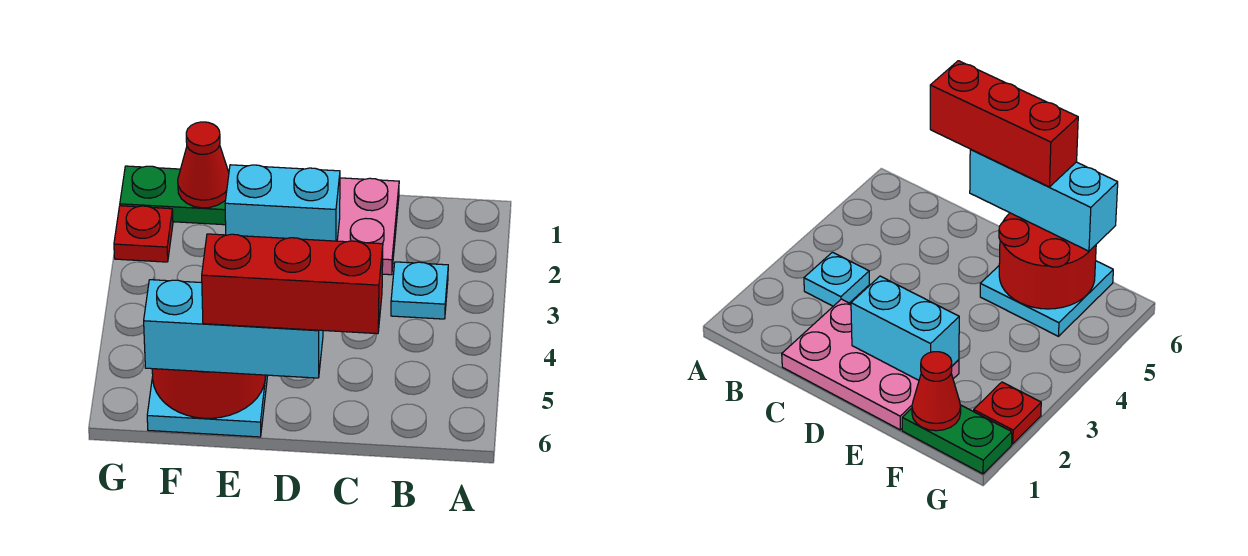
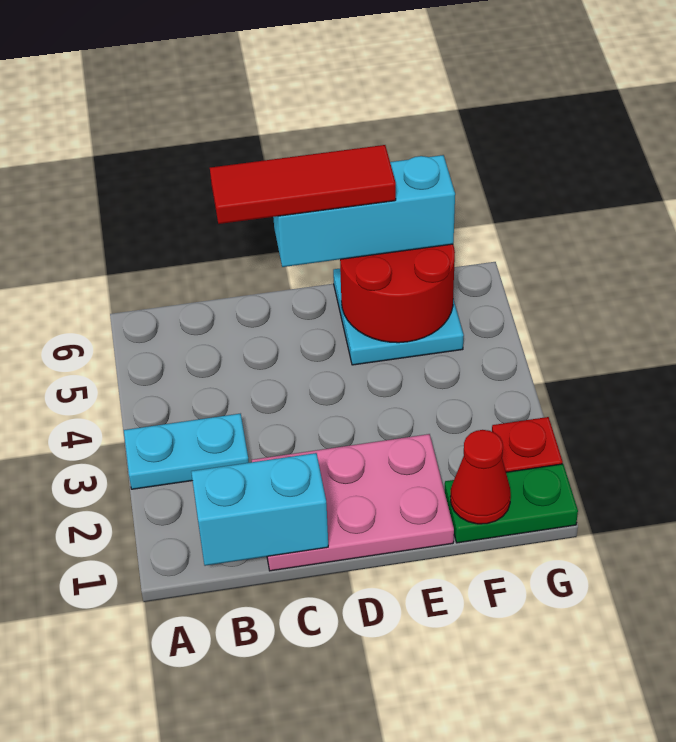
cyan plate B3 level 1 -> cyan plate A3:B3 level 1
red brick C6:E6 level 4 -> red tile C6:E6 level 4
cyan brick D2:E2 level 2 -> cyan brick B1:C1 level 2

